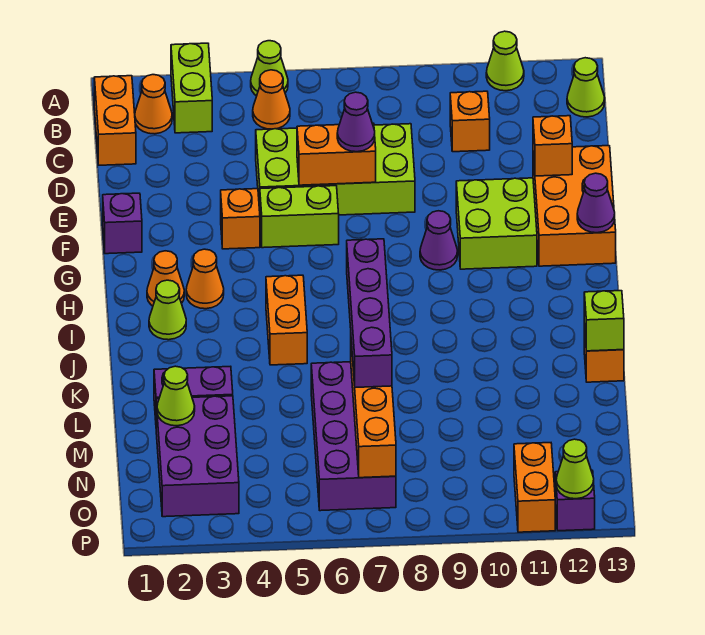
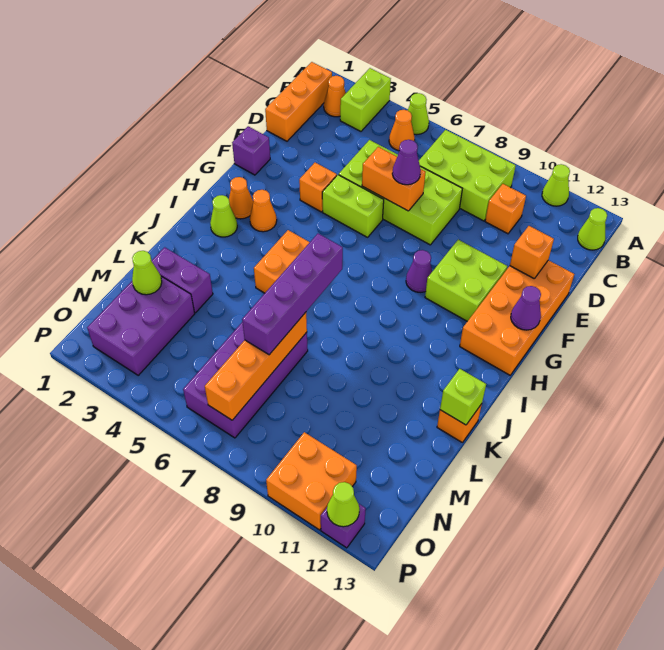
orange brick B1:C1 level 1 -> orange brick B1:D1 level 1
none -> lime brick B7:C9 level 1
orange brick E12:G13 level 1 -> orange brick E12:H13 level 1
orange brick O11:P11 level 1 -> orange brick O10:P11 level 1

